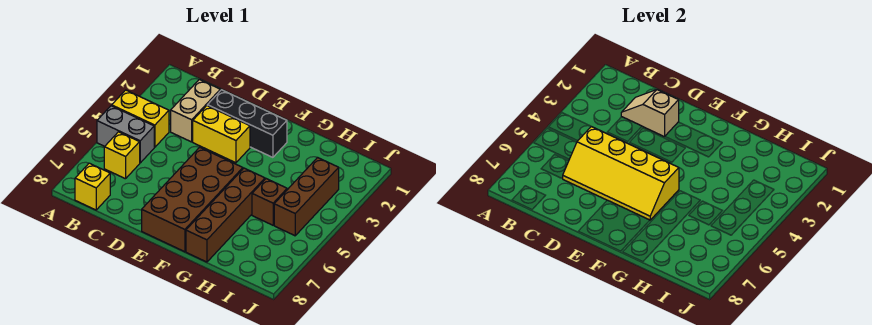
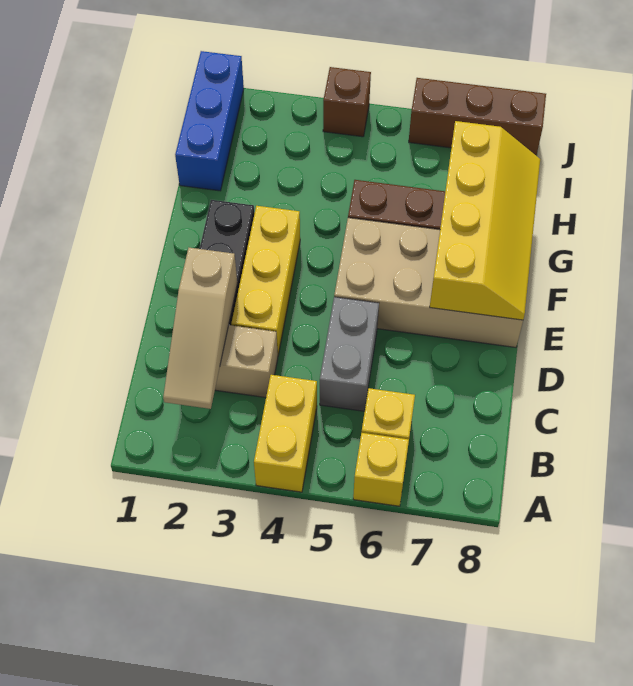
grey brick A5:B5 level 1 -> grey brick C5:D5 level 1
yellow brick B8 level 1 -> yellow brick A6 level 1
tan slope C2:D2 level 2 top D -> tan slope B2:D2 level 2 top D
yellow slope C5:F6 level 2 top 5 -> yellow slope E7:H8 level 2 top 7
yellow brick D3:E3 level 1 -> yellow brick D3:F3 level 1
brown brick E5:F8 level 1 -> tan brick E5:F8 level 1
none -> blue brick H1:J1 level 1
brown brick H5 level 1 -> brown brick J4 level 1
brown brick I3:I5 level 1 -> brown brick J6:J8 level 1

